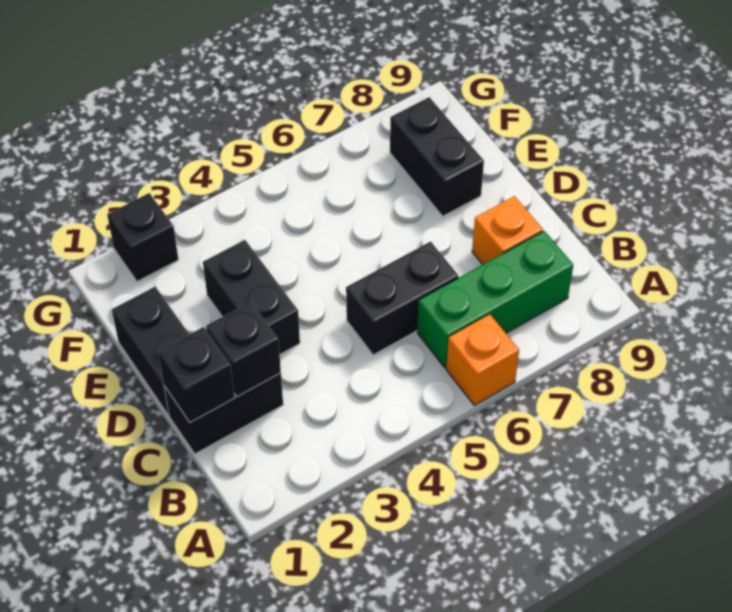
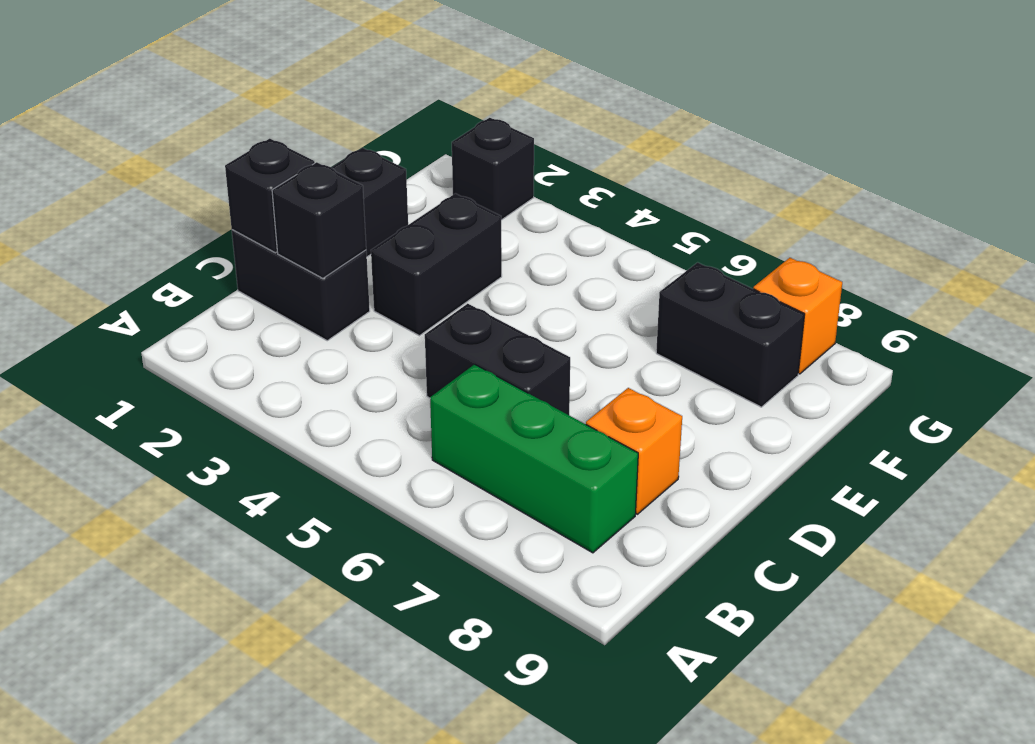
orange brick A6 level 1 -> orange brick G8 level 1
black brick E8:F8 level 1 -> black brick F7:F8 level 1

